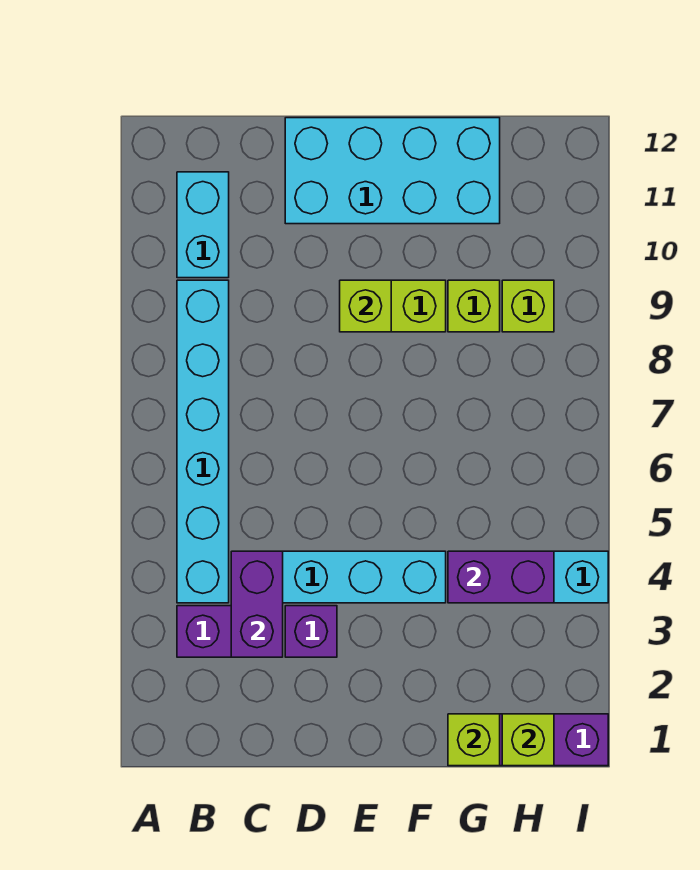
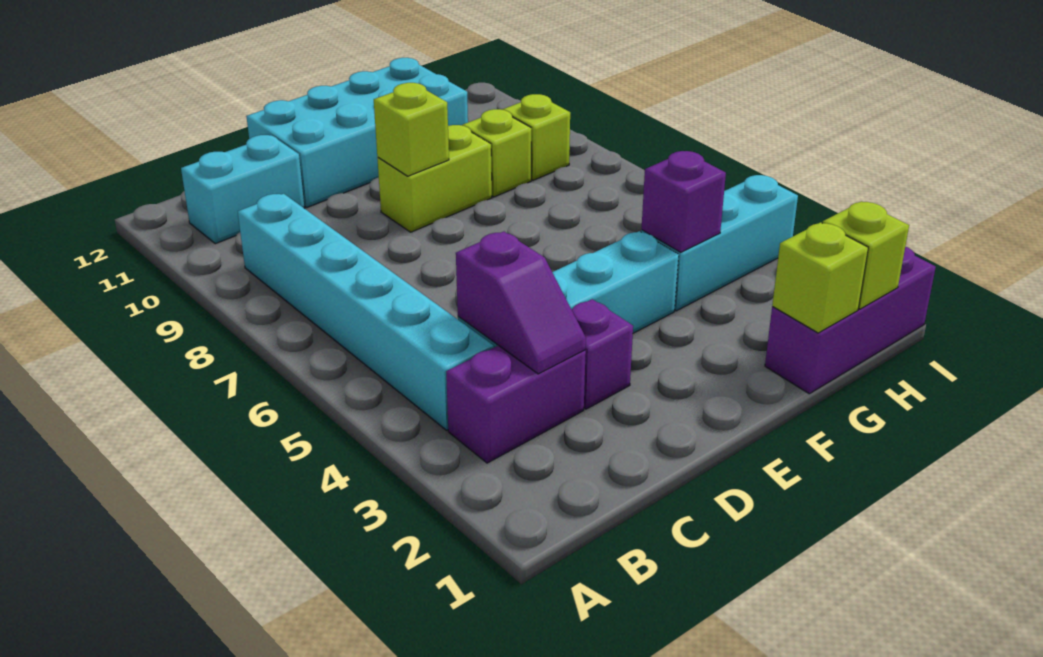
cyan brick B10:B11 level 1 -> cyan brick B11:C11 level 1
purple brick C3:C4 level 2 -> purple slope C3:C4 level 2 top 4
purple brick G4:H4 level 2 -> purple brick G4 level 2

